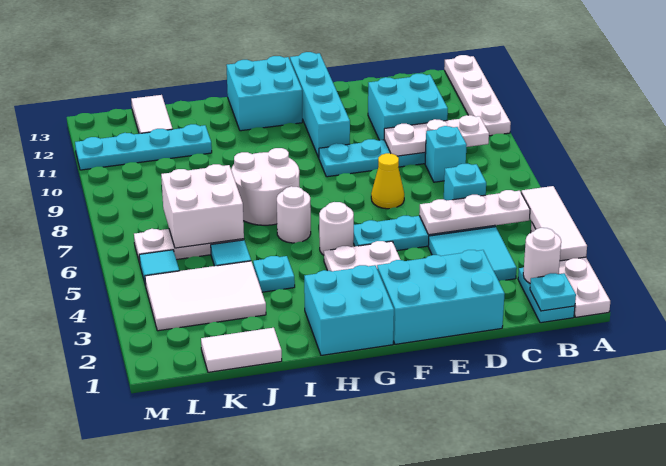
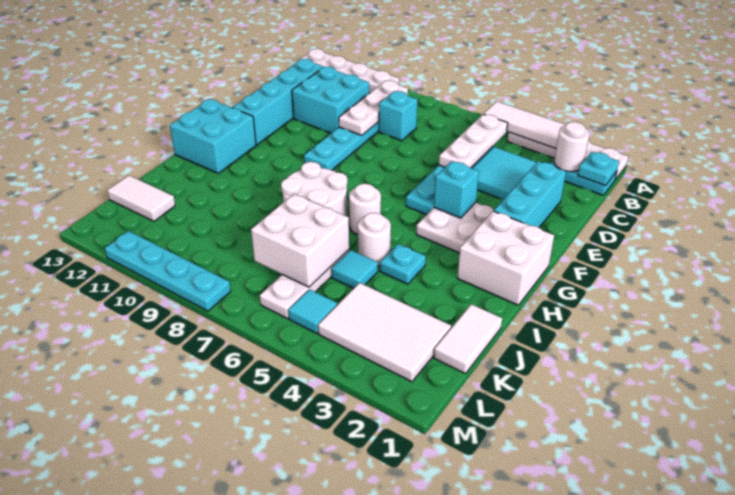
cyan brick C6 level 1 -> cyan brick F4 level 2
cyan brick D1:F2 level 1 -> cyan brick D2:F2 level 1
yellow cone E7 level 1 -> none
cyan brick F10:F13 level 1 -> cyan brick C12:F12 level 1
cyan brick G1:H2 level 1 -> white brick G1:H2 level 1
white round brick G5 level 1 -> white round brick I5 level 1
white tile J3:L4 level 1 -> white tile K2:L4 level 1
cyan plate J11:M11 level 1 -> cyan plate M8:M11 level 1

